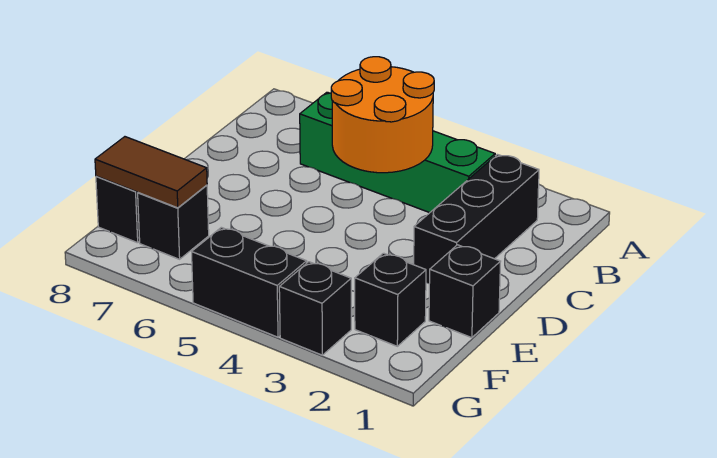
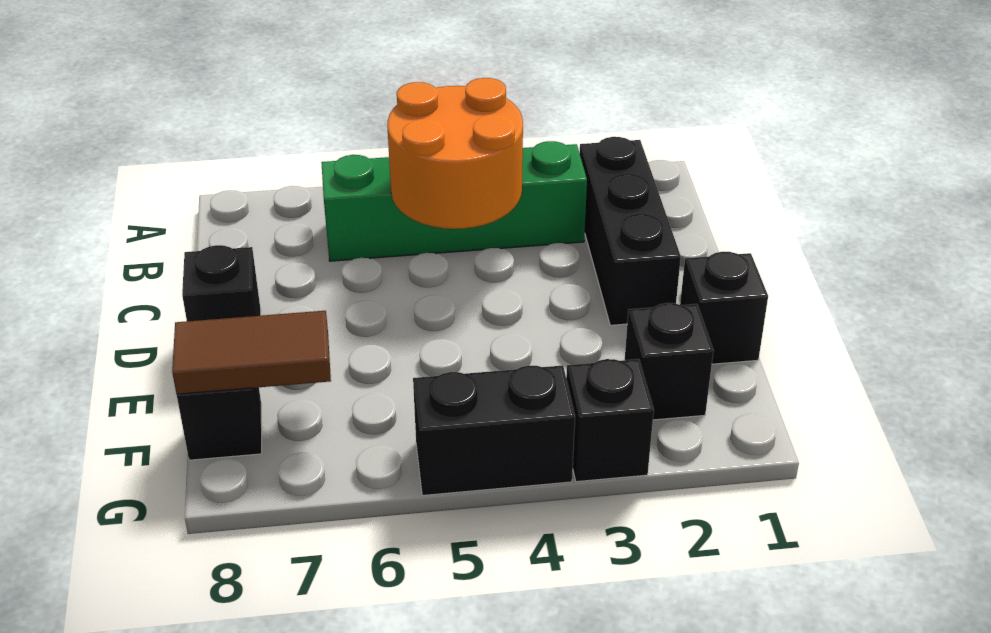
black brick F7 level 1 -> black brick D8 level 1

